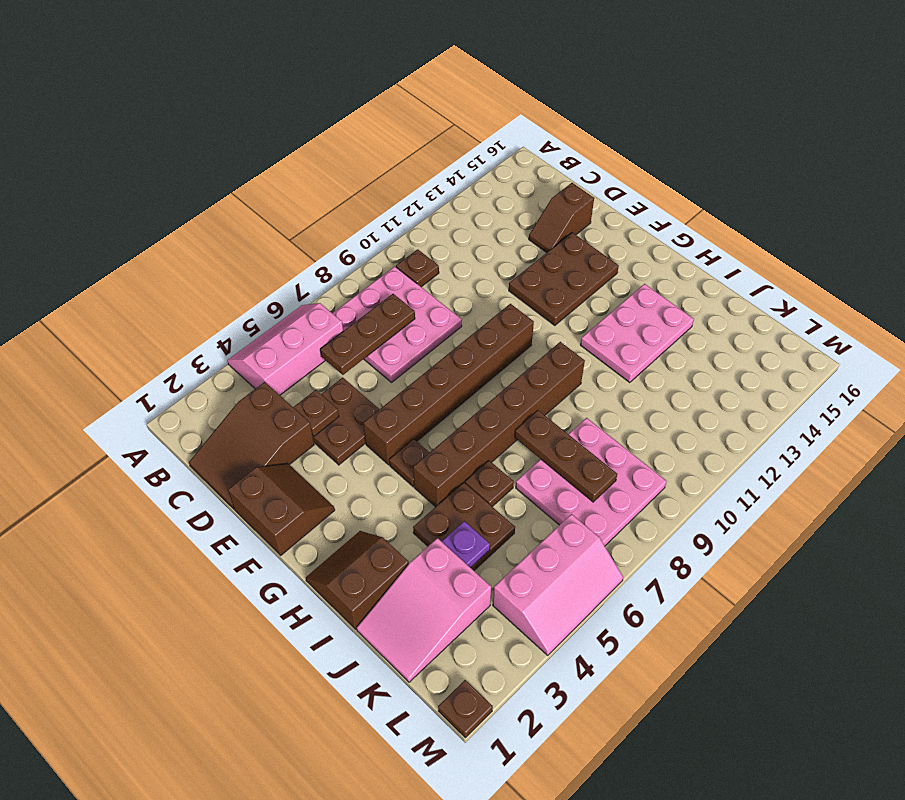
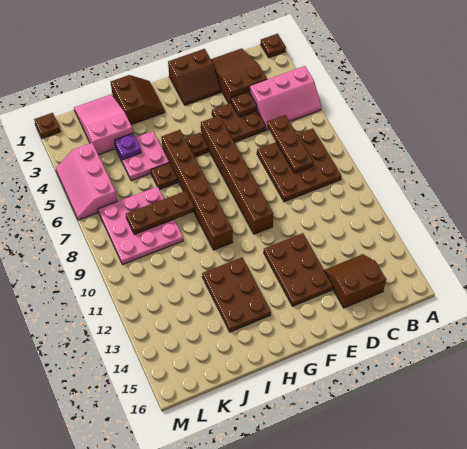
pink slope A4:B6 level 1 top B -> pink slope A4:C5 level 1 top 4
pink plate B7:D9 level 1 -> brown plate B7:D9 level 1
brown plate B10 level 1 -> brown plate A1 level 1
brown slope D14:D15 level 1 top 15 -> brown slope C14:D15 level 1 top 15
pink plate H12:I14 level 1 -> brown plate H12:I14 level 1
brown plate I4:J5 level 1 -> pink plate I4:J5 level 1

